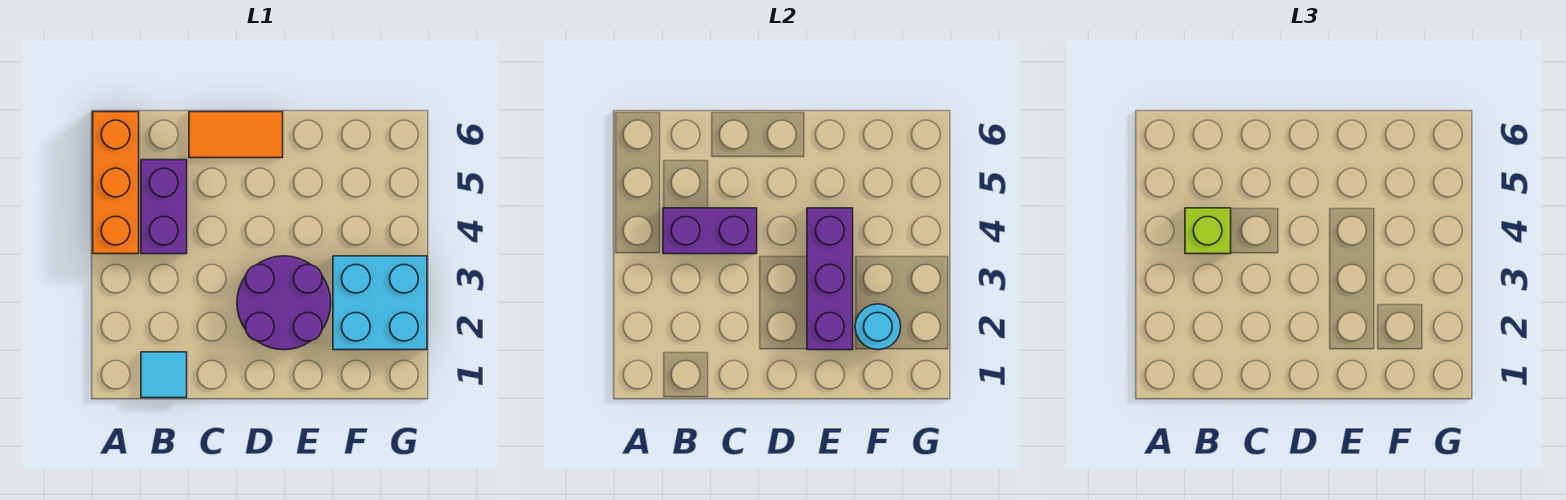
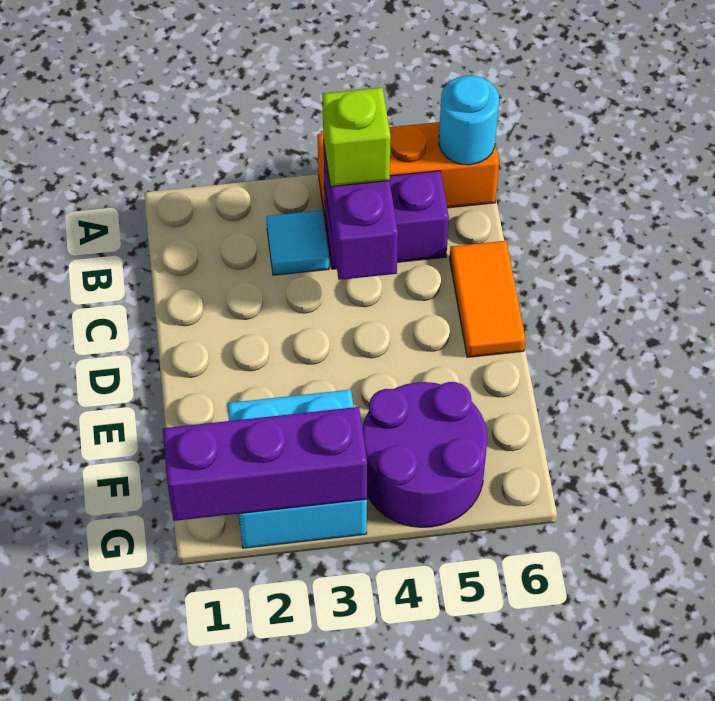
cyan tile B1 level 1 -> cyan tile B3 level 1
purple round brick D2:E3 level 1 -> purple round brick F4:G5 level 1
purple brick E2:E4 level 2 -> purple brick G1:G3 level 2
cyan round brick F2 level 2 -> cyan round brick A6 level 2

